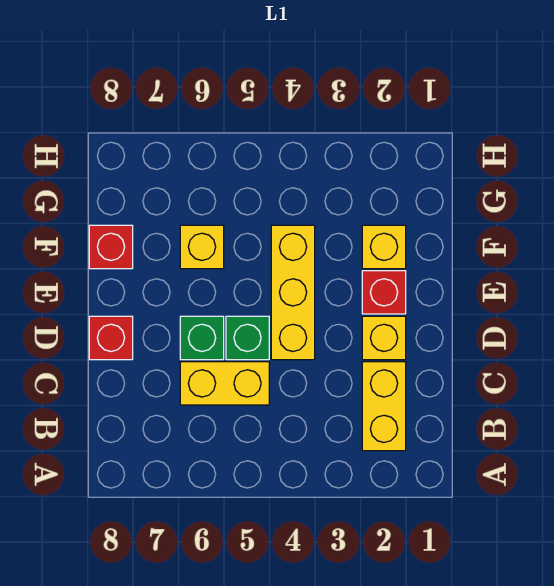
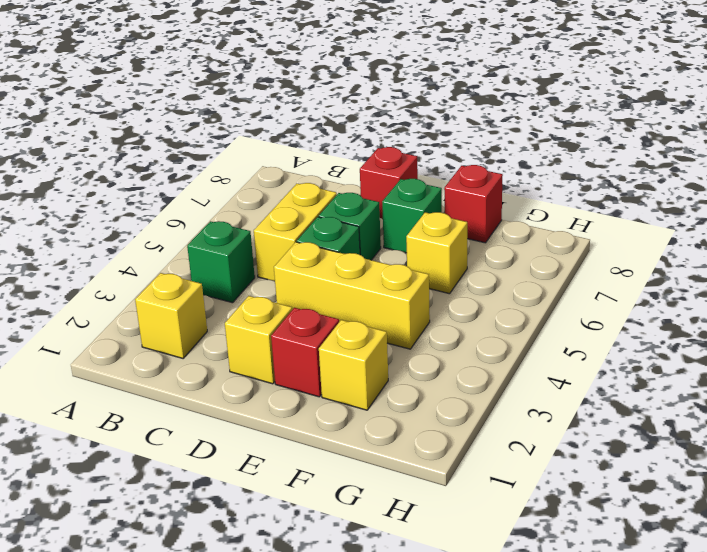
yellow brick B2:C2 level 1 -> yellow brick B2 level 1
none -> green brick B4 level 1
none -> green brick E7 level 1

